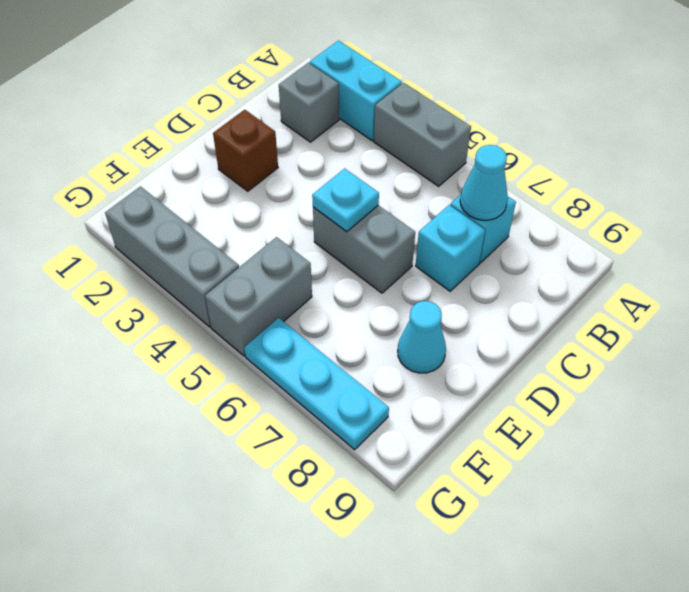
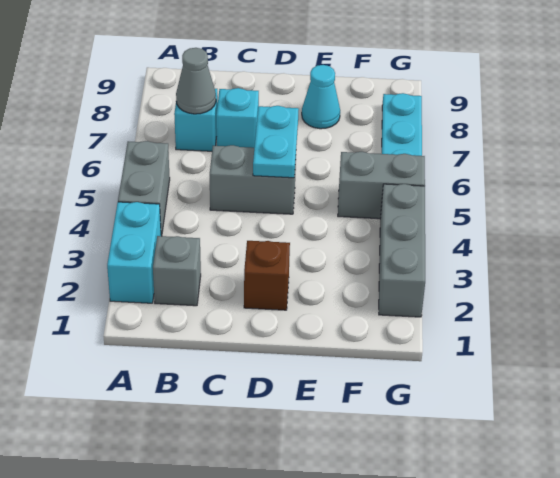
cyan cone B7 level 2 -> grey cone B7 level 2
grey brick D5:D6 level 1 -> grey brick C5:D5 level 1
cyan plate D5 level 2 -> cyan plate D5:D6 level 2

